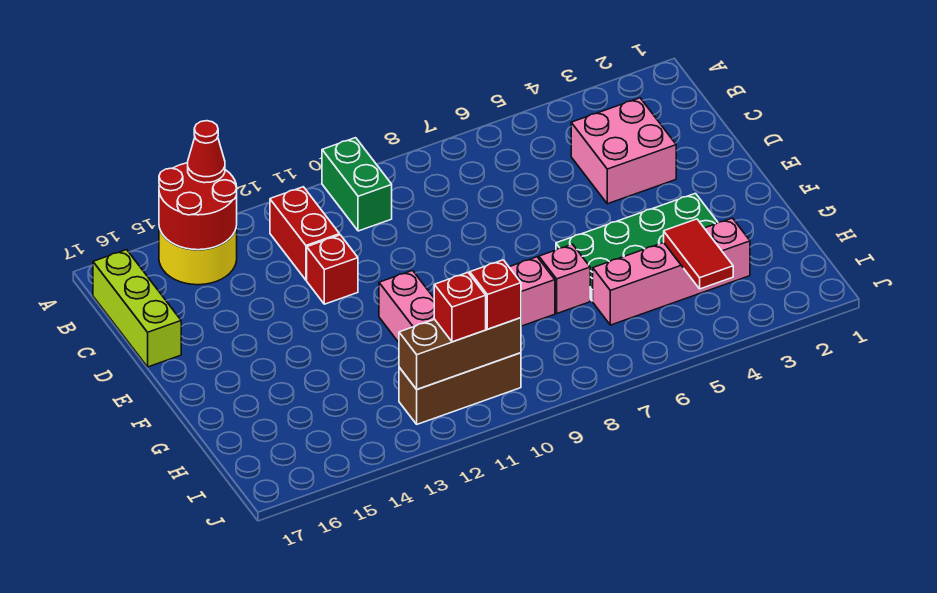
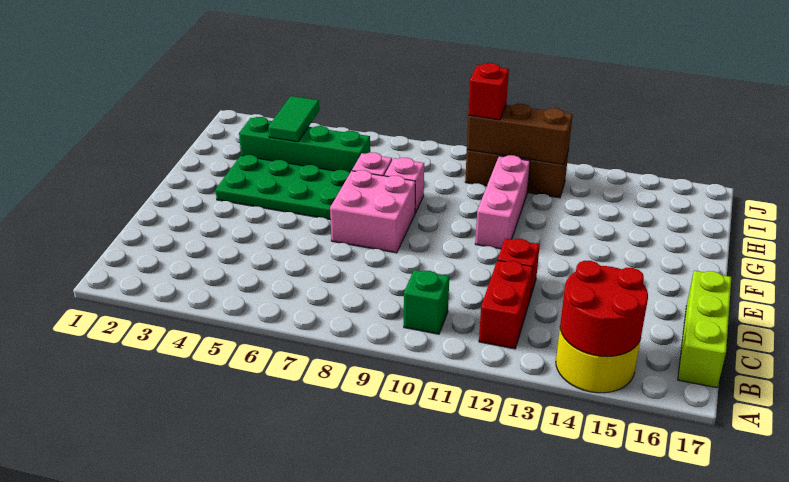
green brick A10:B10 level 1 -> green brick B10 level 1
red cone A14 level 3 -> none
pink brick C3:D4 level 1 -> pink brick E7:F8 level 1
pink brick H3:H6 level 1 -> green brick H3:H6 level 1
red tile H4:I4 level 2 -> green tile H4:I4 level 2
red brick I11 level 3 -> none

